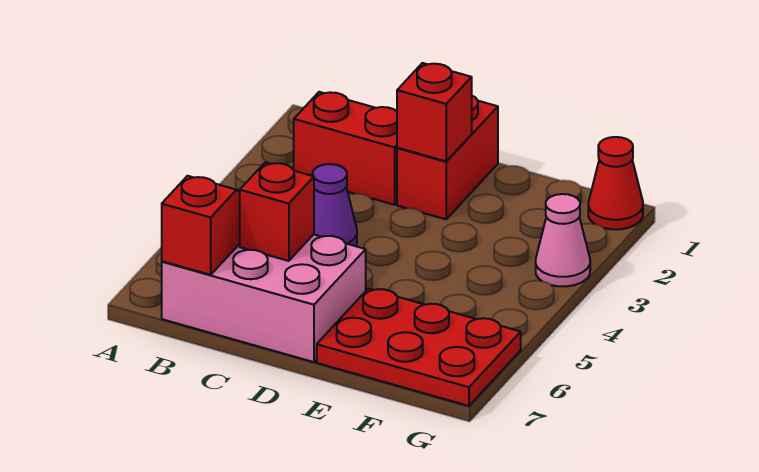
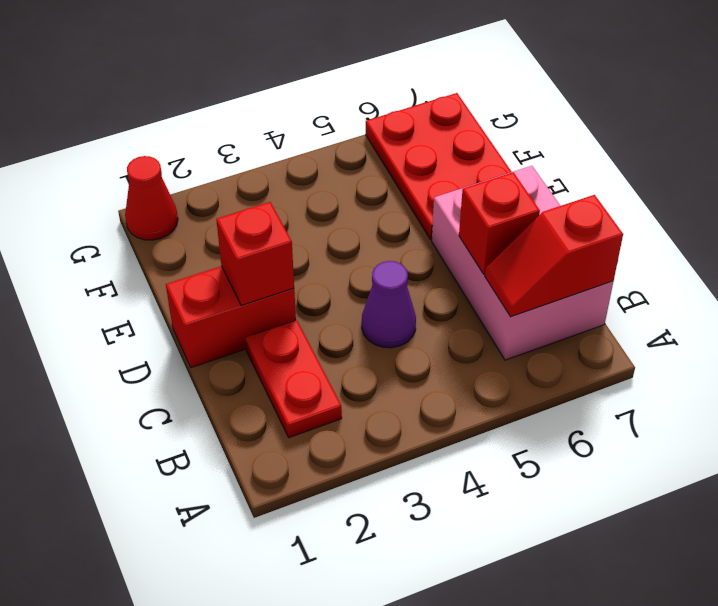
red brick B2:C2 level 1 -> red plate B2:C2 level 1
pink cone G3 level 1 -> none

